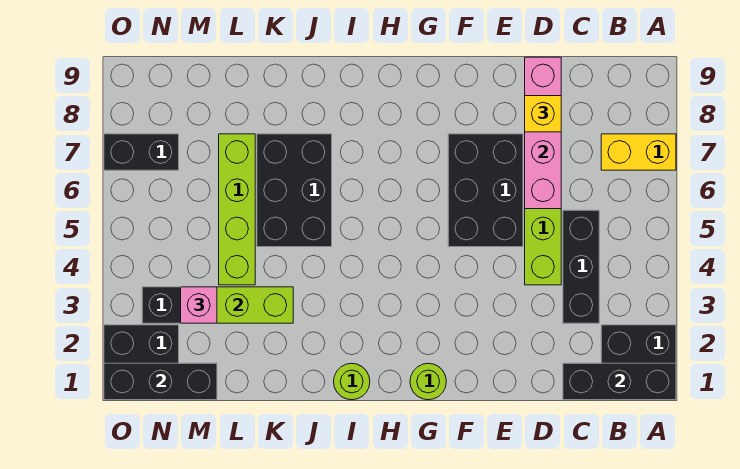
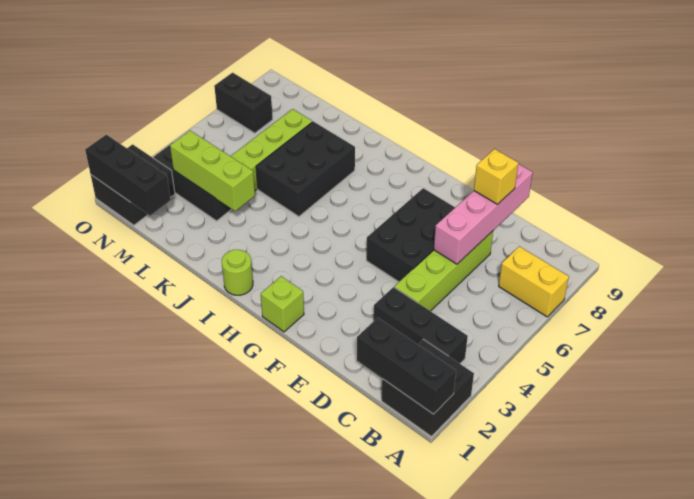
black brick C3:C5 level 1 -> black brick B3:D3 level 1
lime round brick G1 level 1 -> lime brick G1 level 1
pink brick M3 level 3 -> none

